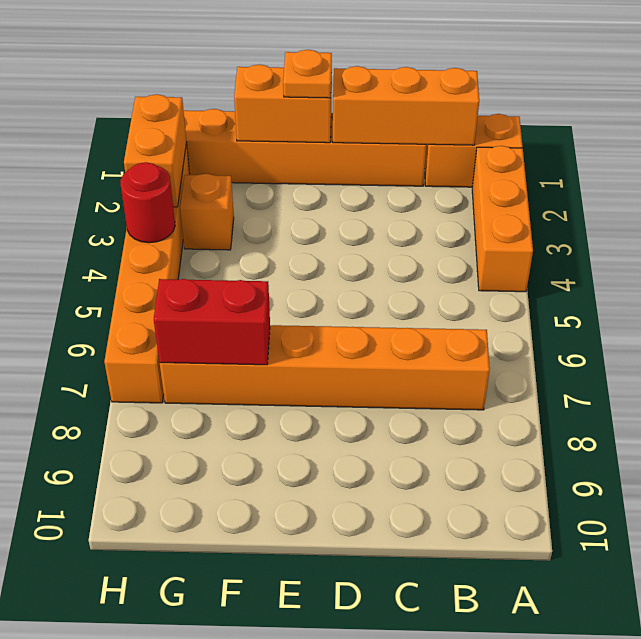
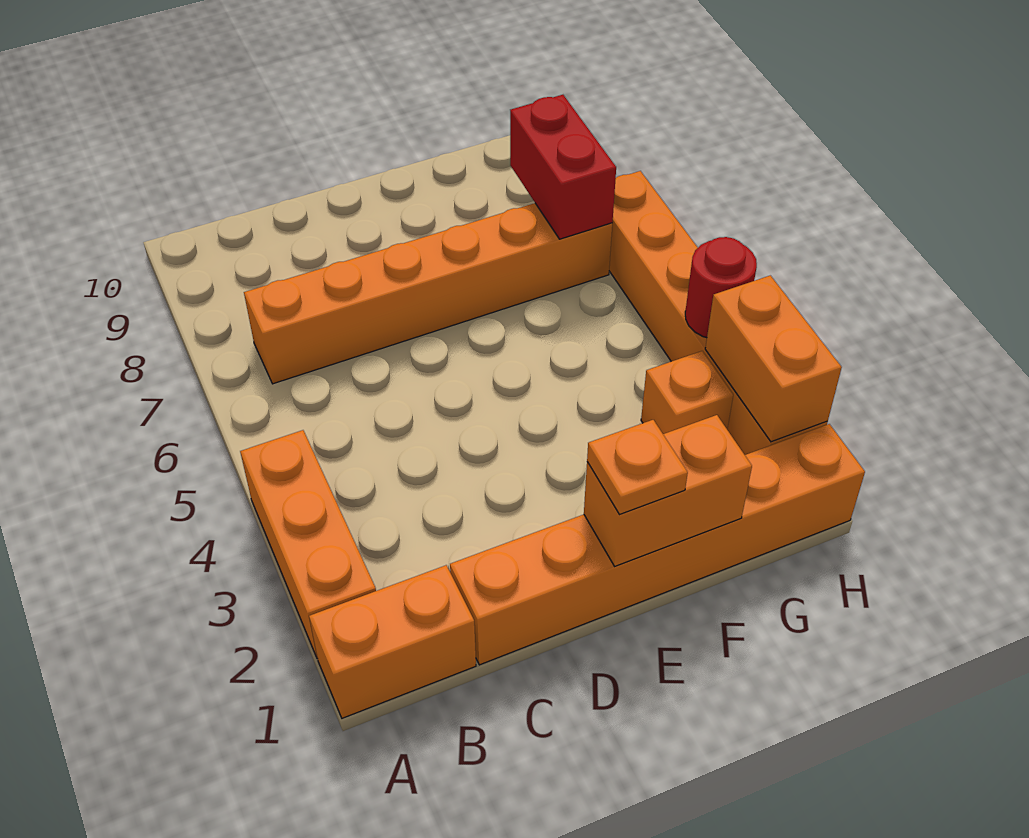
orange brick B1:D1 level 2 -> none
red brick F7:G7 level 2 -> red brick G7:G8 level 2

